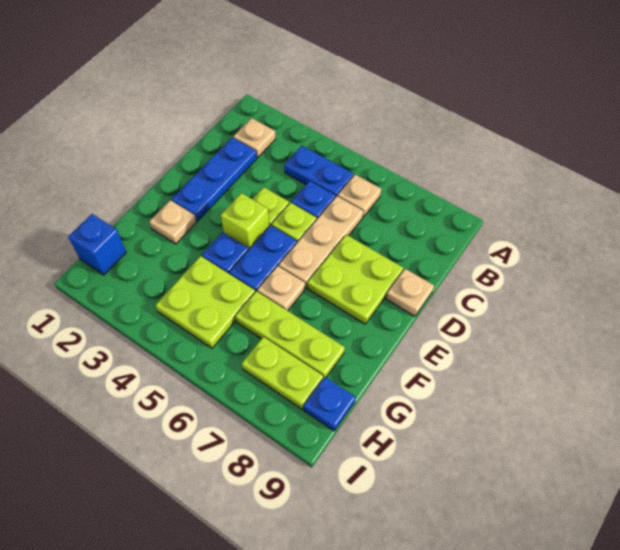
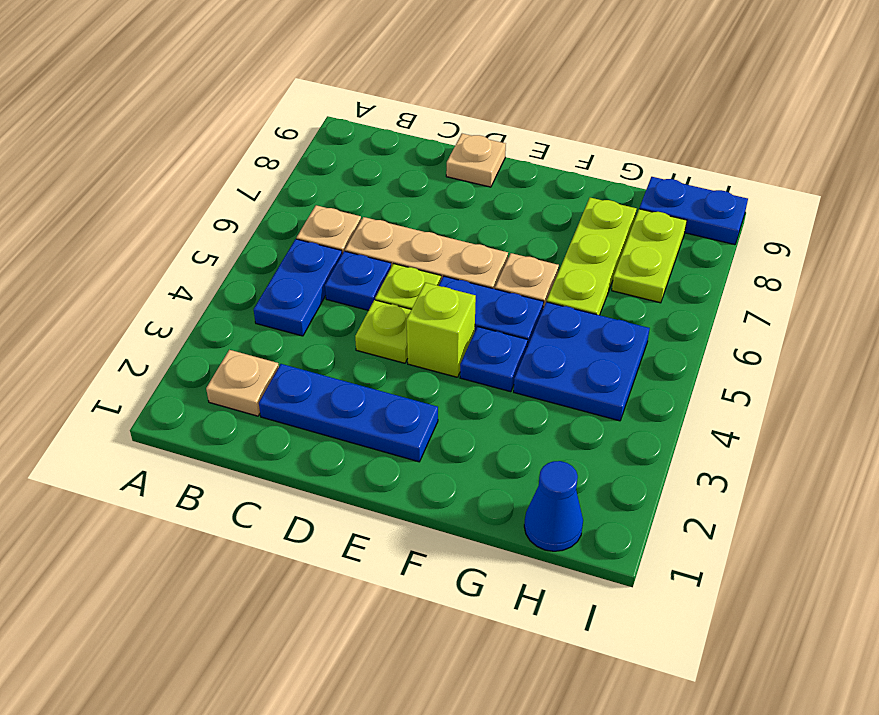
lime plate D7:E8 level 1 -> none
tan plate F2 level 1 -> none
lime plate G4:H5 level 1 -> blue plate G4:H5 level 1
blue brick H1 level 1 -> blue cone H1 level 1
blue plate H9 level 1 -> blue plate H9:I9 level 1

